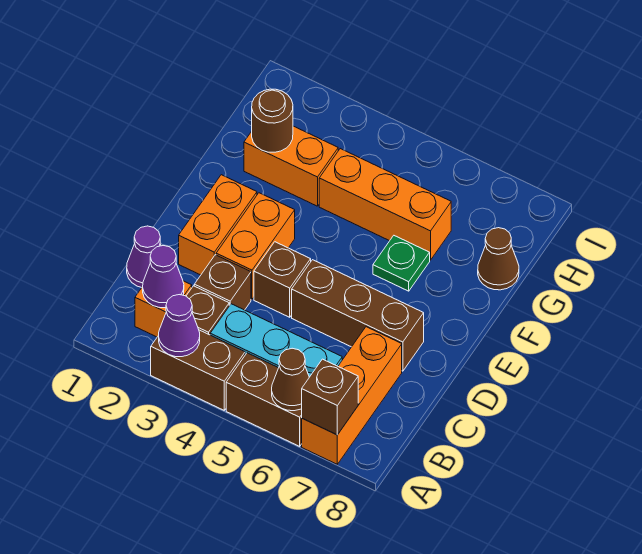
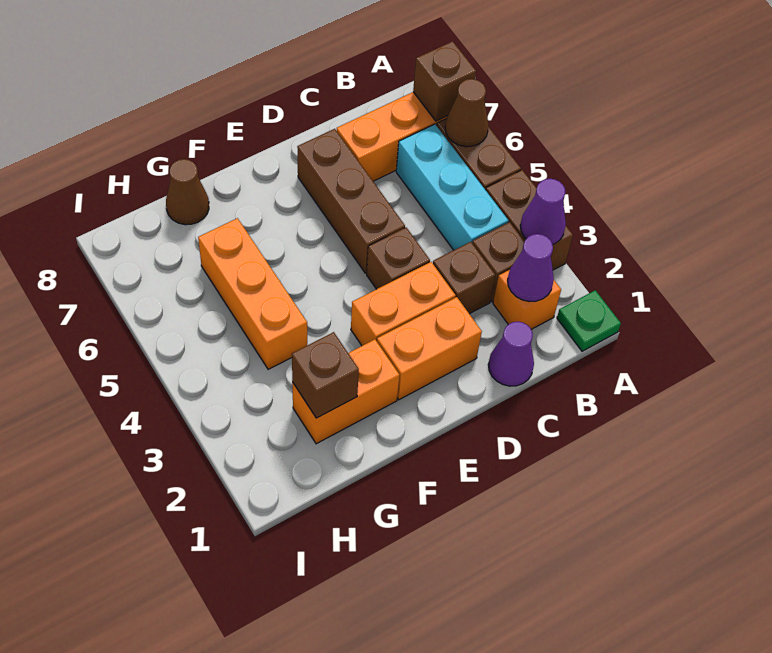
green plate F6 level 1 -> green plate A1 level 1
orange brick G2:G3 level 1 -> orange brick F2:G2 level 1
brown round brick G2 level 2 -> brown brick G2 level 2

